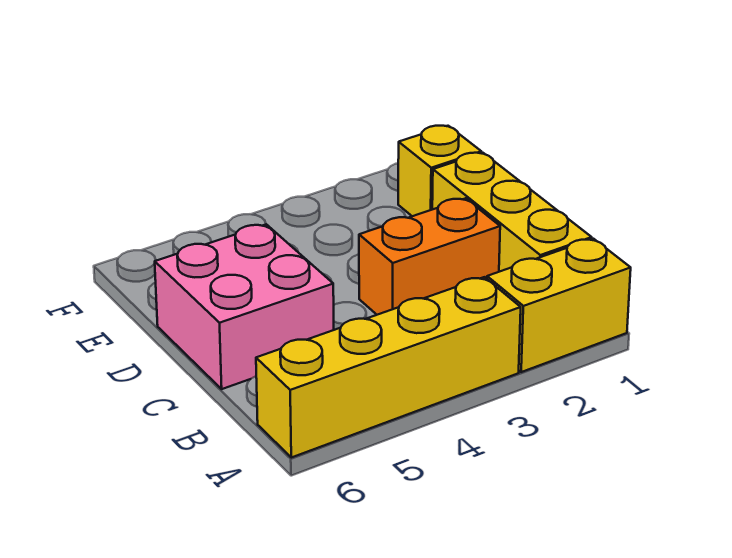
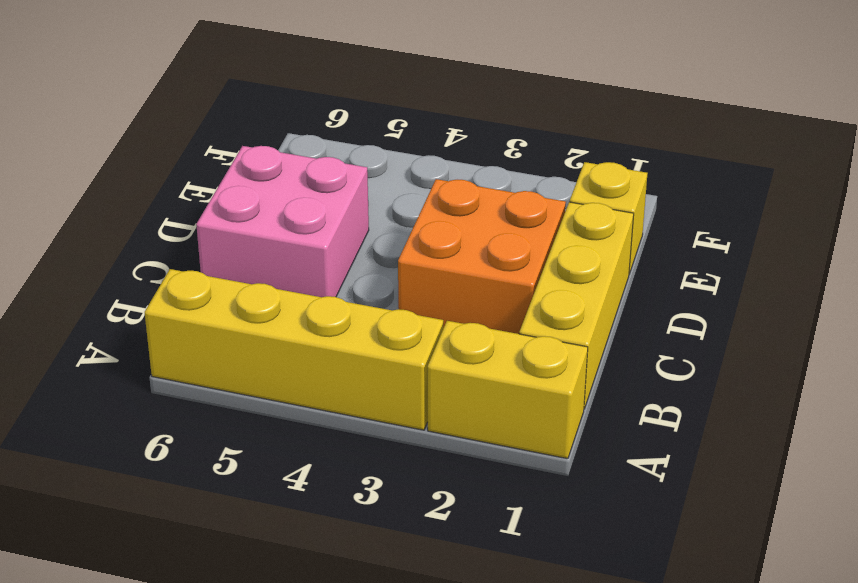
orange brick C2:C3 level 1 -> orange brick C2:D3 level 1

